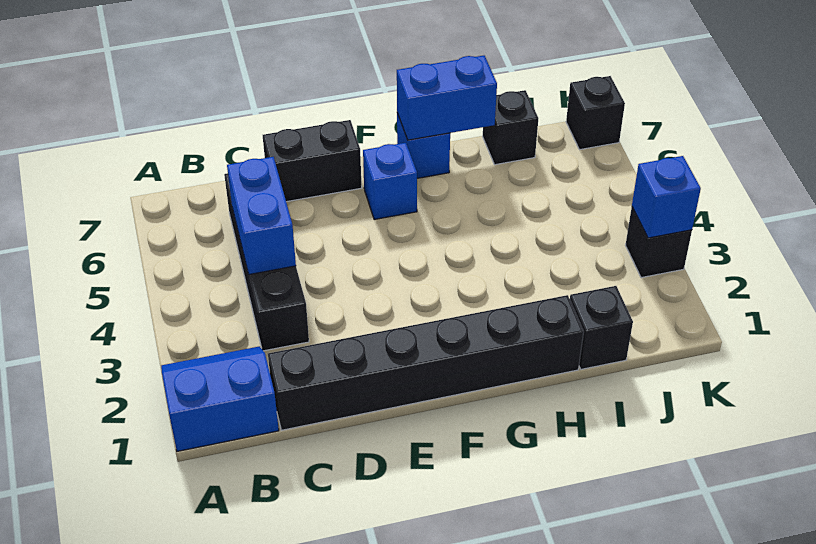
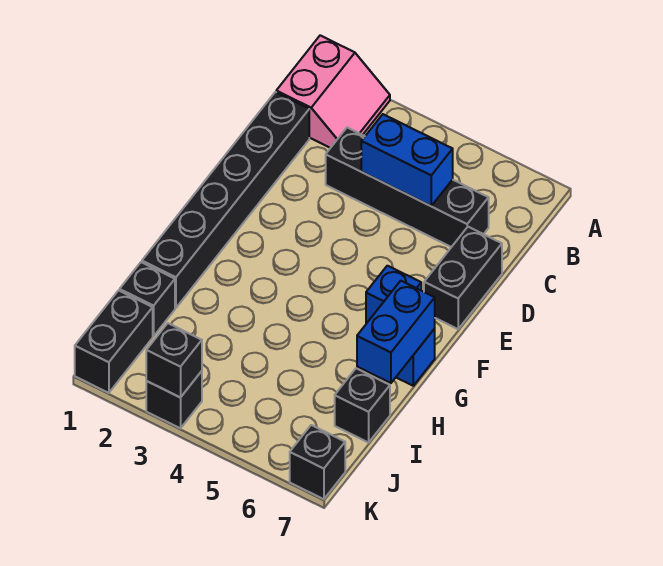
blue slope A1:B2 level 1 top 1 -> pink slope A1:B2 level 1 top 1
none -> black brick J1:K1 level 1
blue brick K3 level 2 -> black brick K3 level 2

